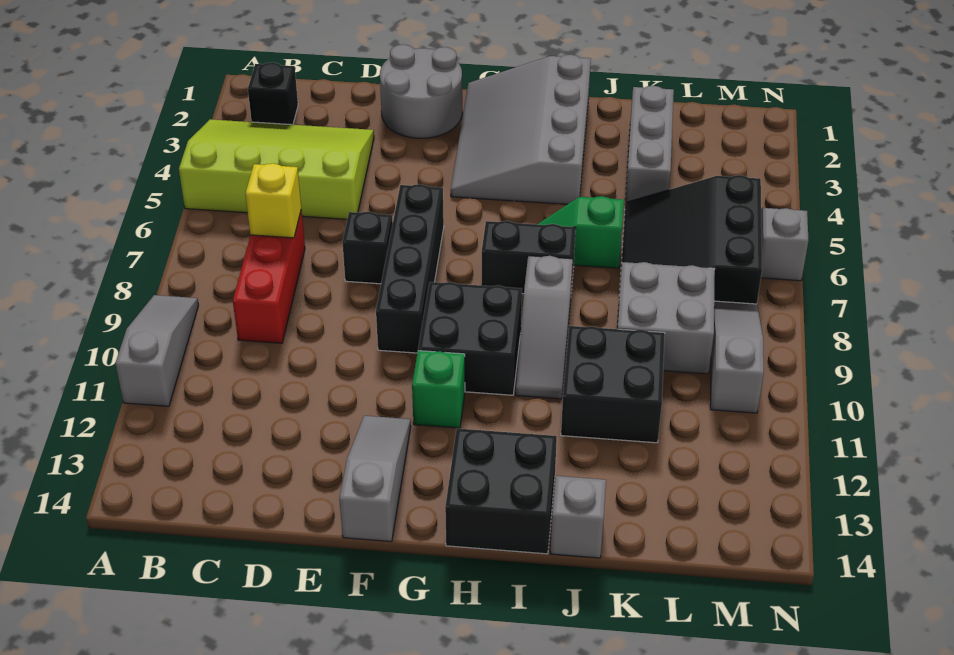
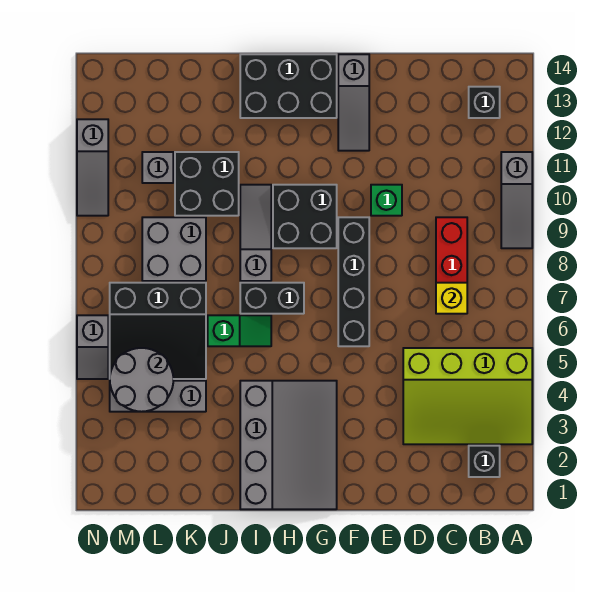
grey round brick E1:F2 level 1 -> grey round brick L4:M5 level 2
black brick E7 level 1 -> black brick B13 level 1
green brick G11 level 1 -> green brick E10 level 1
black brick H13:I14 level 1 -> black brick G13:I14 level 1
grey brick J14 level 1 -> grey brick L11 level 1
grey brick K2:K4 level 1 -> grey brick K4:M4 level 1
black slope K5:M7 level 1 top M -> black slope K5:M7 level 1 top 7
grey slope M8:M10 level 1 top 10 -> grey slope N10:N12 level 1 top 12

